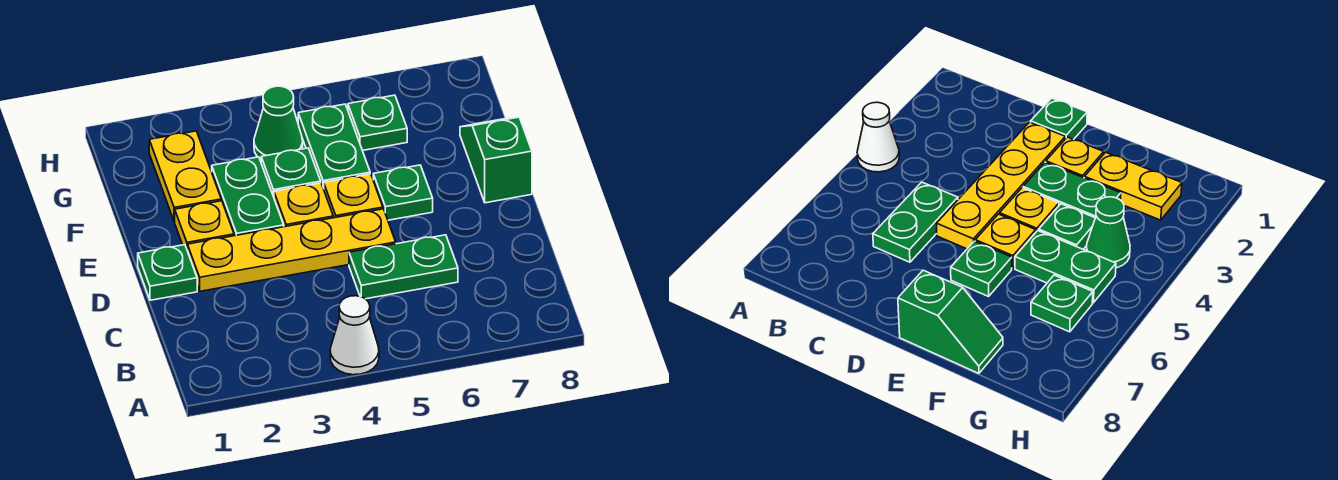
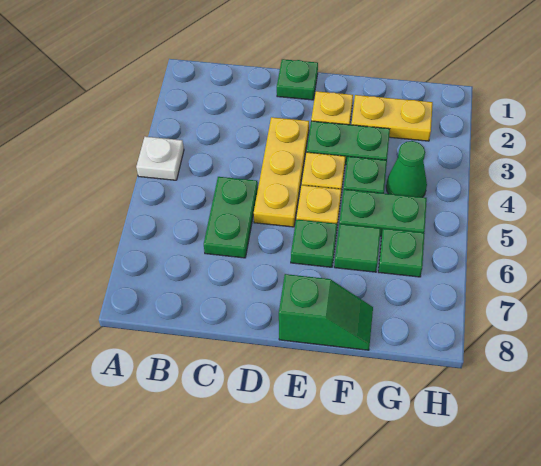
white cone A4 level 1 -> white plate A4 level 1
yellow plate D2:D5 level 1 -> yellow plate D3:D5 level 1
none -> green tile F6 level 1

